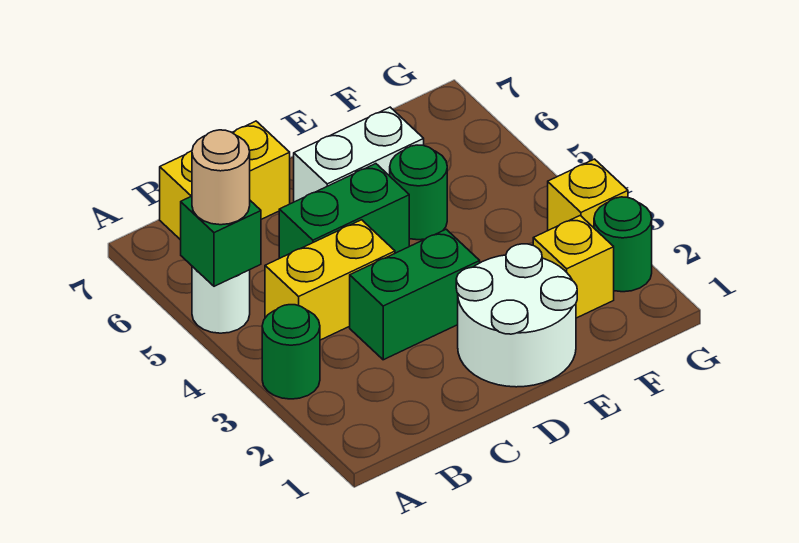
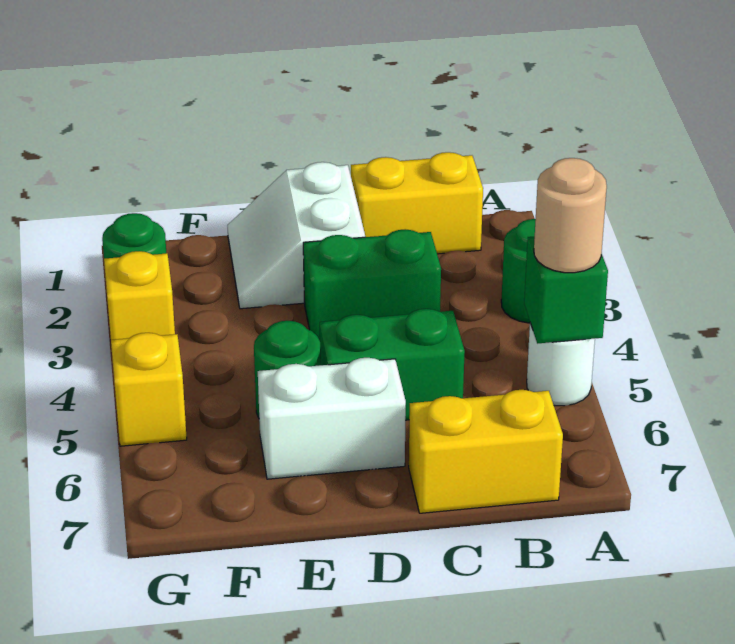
yellow brick B4:C4 level 1 -> yellow brick B1:C1 level 1
white round brick D1:E2 level 1 -> white slope D1:E2 level 1 top D
yellow brick F2 level 1 -> yellow brick G5 level 1

